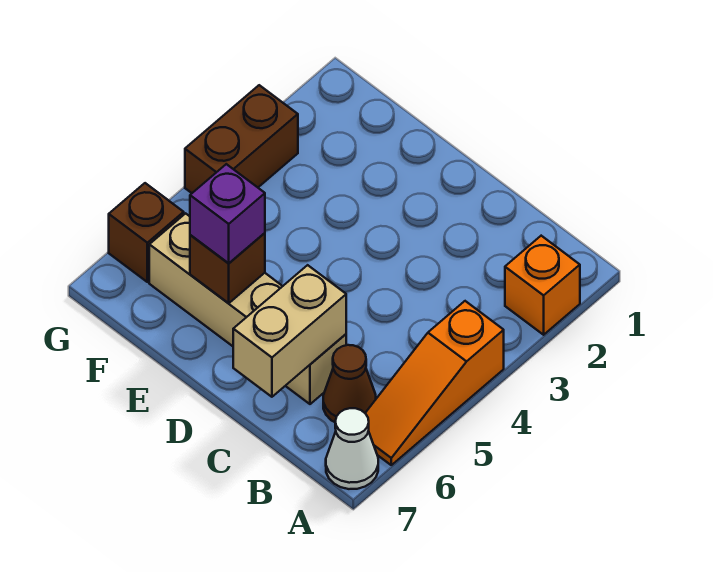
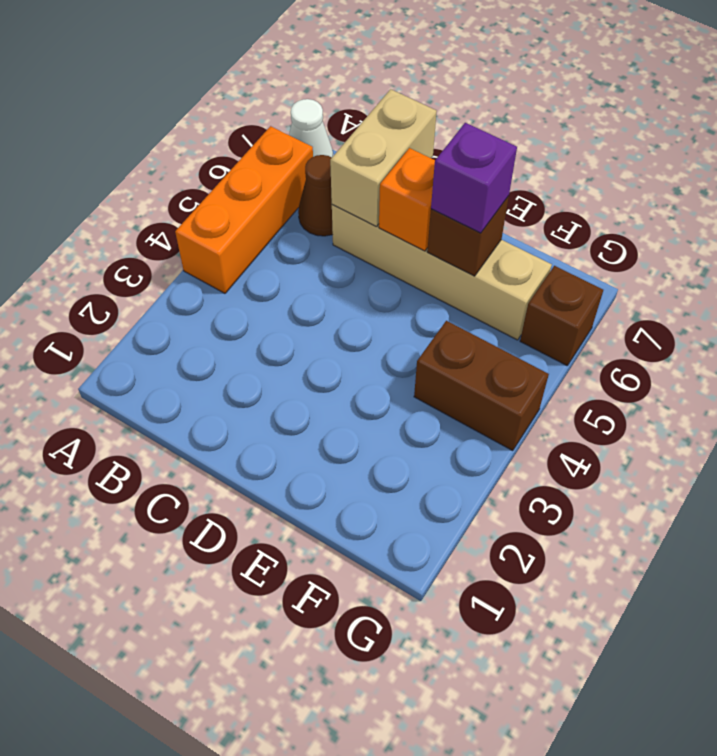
orange brick A2 level 1 -> orange brick D6 level 2
orange slope A4:A6 level 1 top 4 -> orange brick A4:A6 level 1
brown brick G3:G4 level 1 -> brown brick F4:G4 level 1

